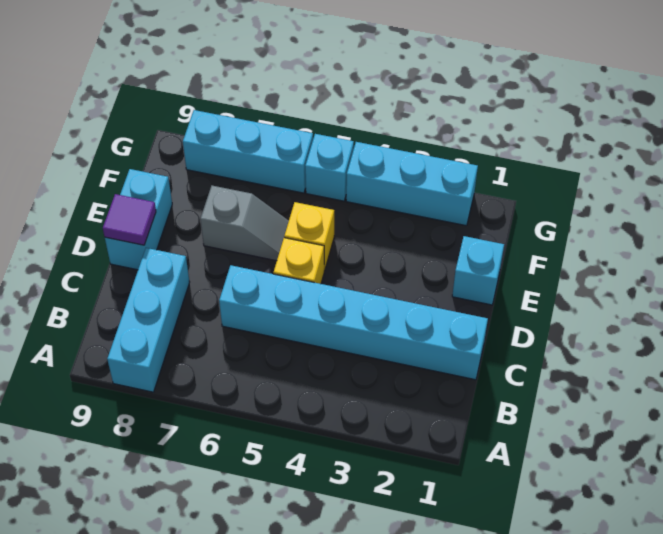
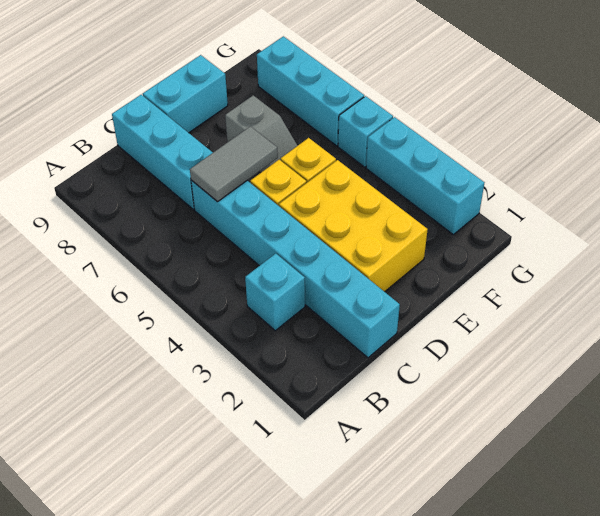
cyan brick A8:C8 level 1 -> cyan brick C7:C9 level 1
none -> grey tile C6:D6 level 2
none -> yellow brick D2:E4 level 1
purple tile D9 level 2 -> none
cyan brick E1 level 1 -> cyan brick B3 level 1

